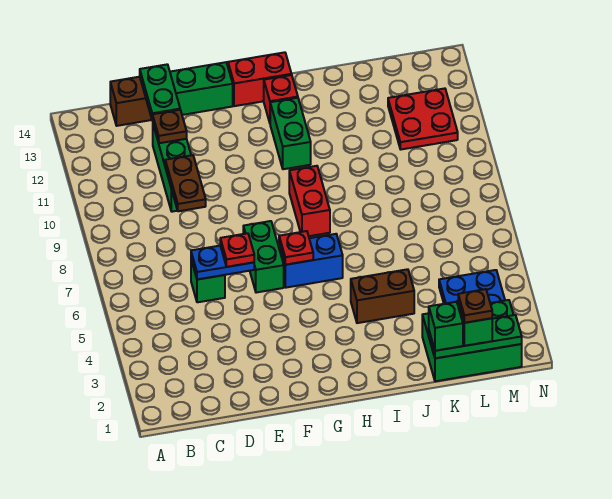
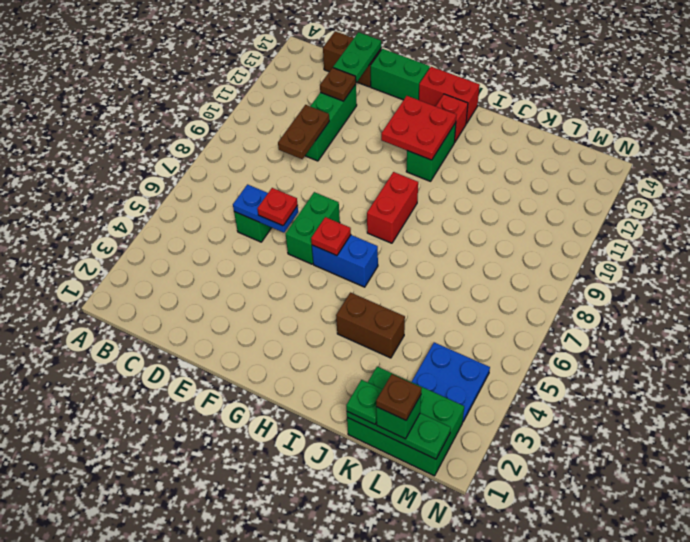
green brick K1 level 3 -> green plate K1 level 3
red plate L11:M12 level 1 -> red plate G11:H12 level 2

